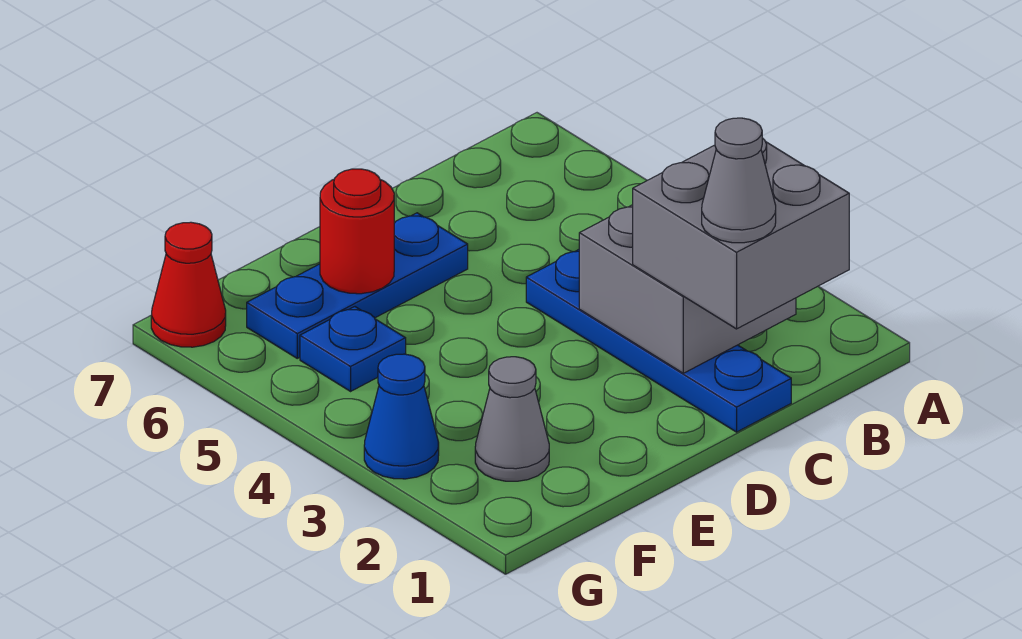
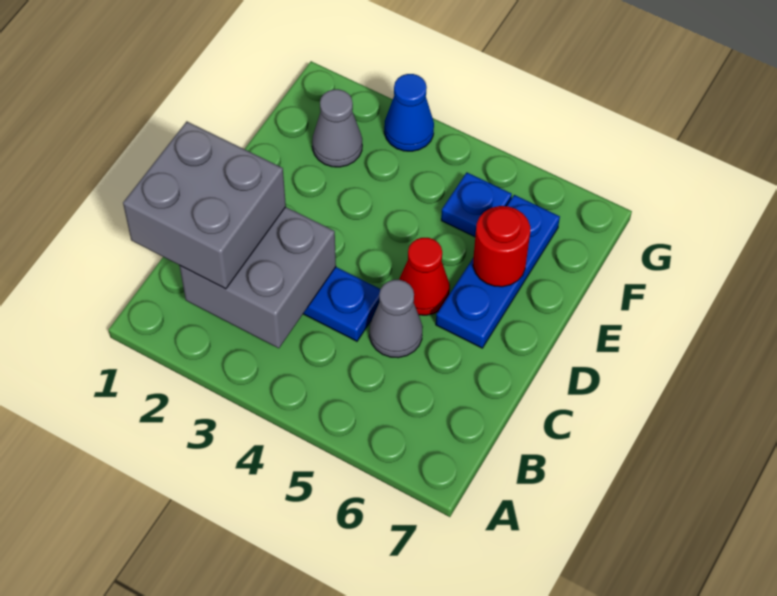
grey cone C1 level 4 -> grey cone C5 level 1
red cone G7 level 1 -> red cone D5 level 1

